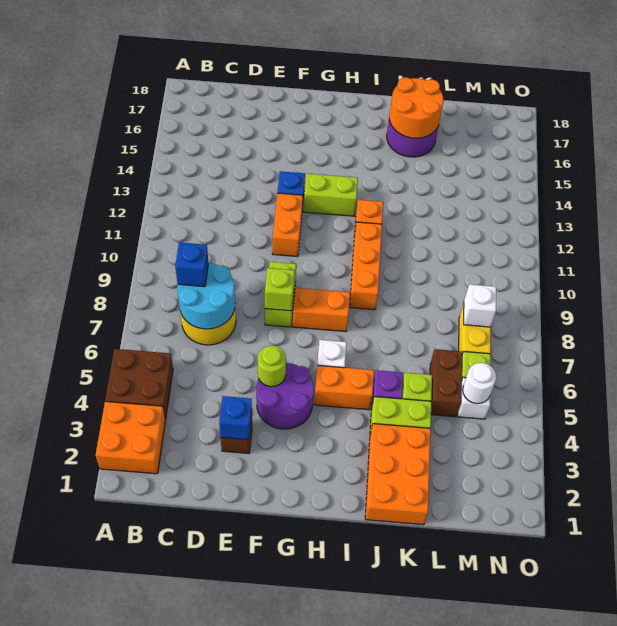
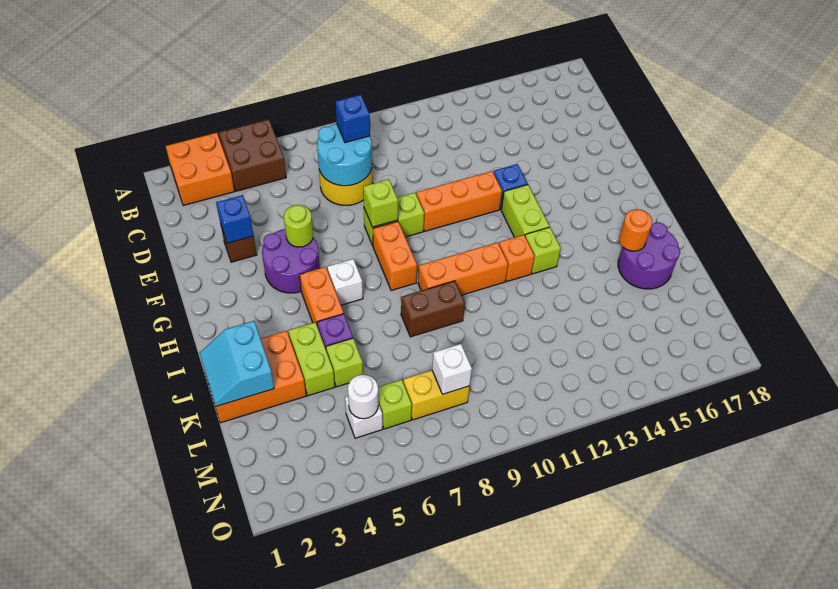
orange brick F11:F12 level 1 -> orange brick F10:F12 level 1
none -> lime brick I13 level 1
none -> cyan slope J1:K2 level 2 top 2
orange round brick J16:K17 level 2 -> orange round brick J16 level 2
brown brick L5:L6 level 1 -> brown brick J8:J9 level 1

